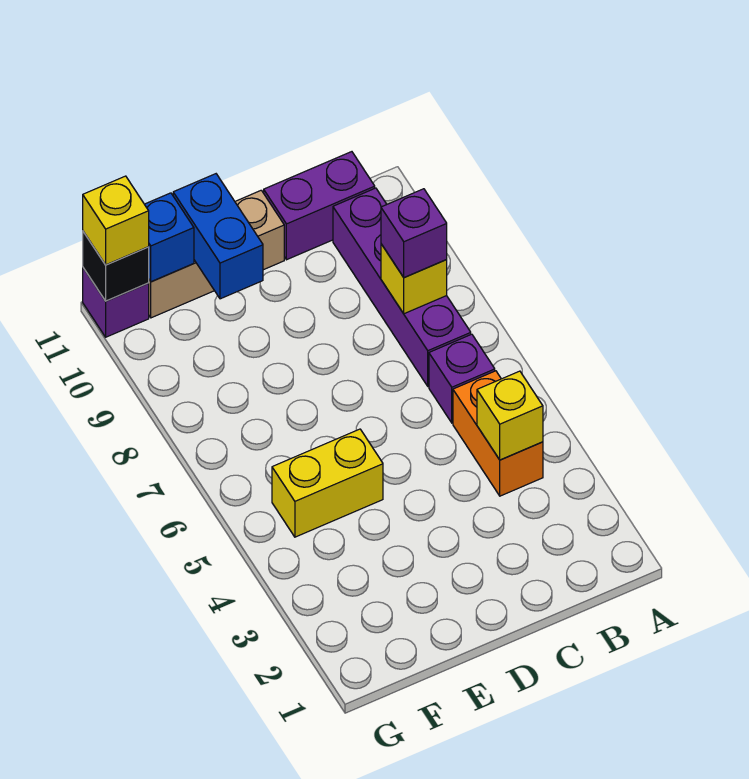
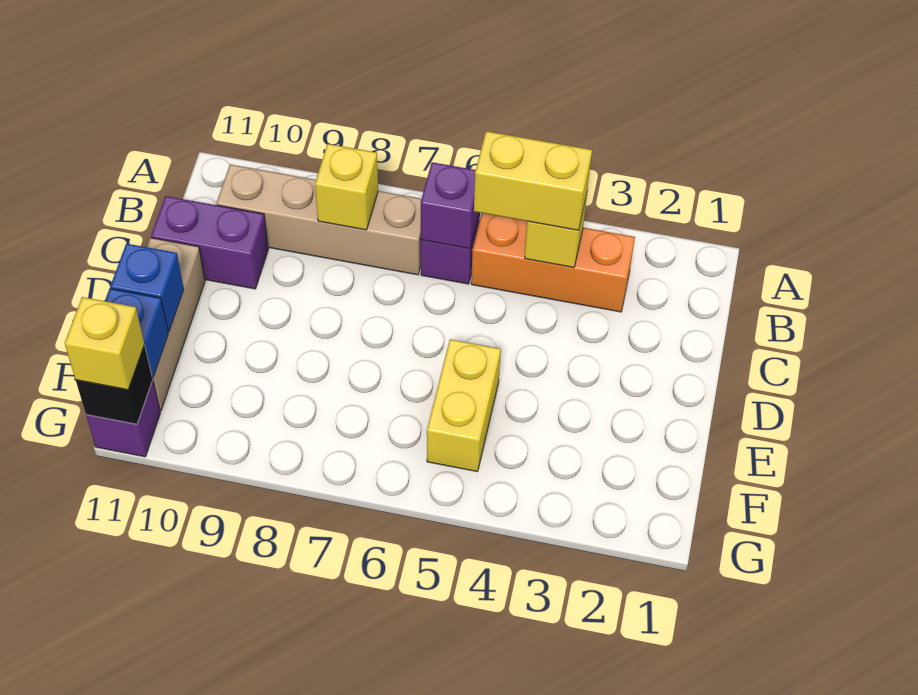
orange brick B4:B5 level 1 -> orange brick B3:B5 level 1
none -> yellow brick B4:B5 level 3
purple brick B7:B10 level 1 -> tan brick B7:B10 level 1
purple brick B8 level 3 -> purple brick B6 level 2
purple brick B11:C11 level 1 -> purple brick C10:C11 level 1
blue brick E10:E11 level 2 -> blue brick E11 level 2

